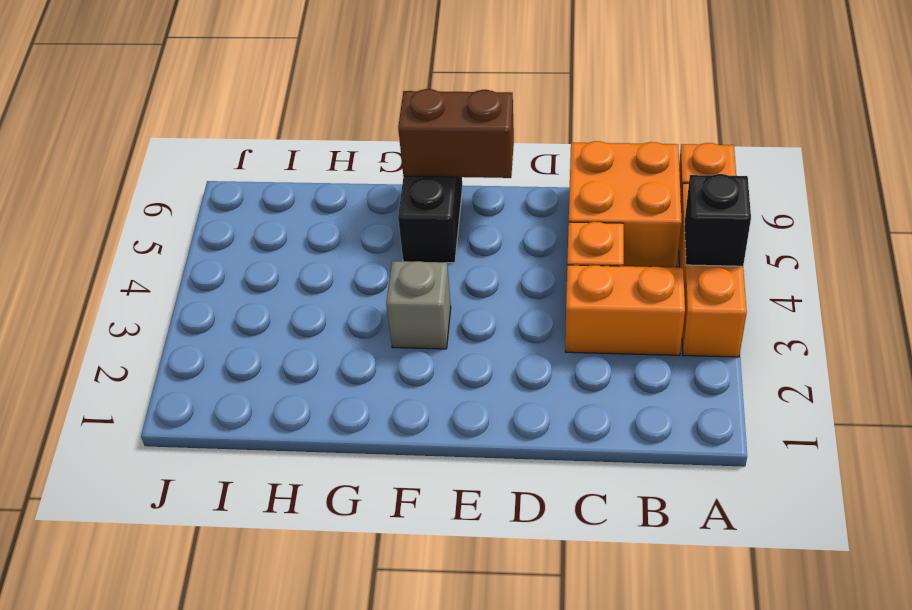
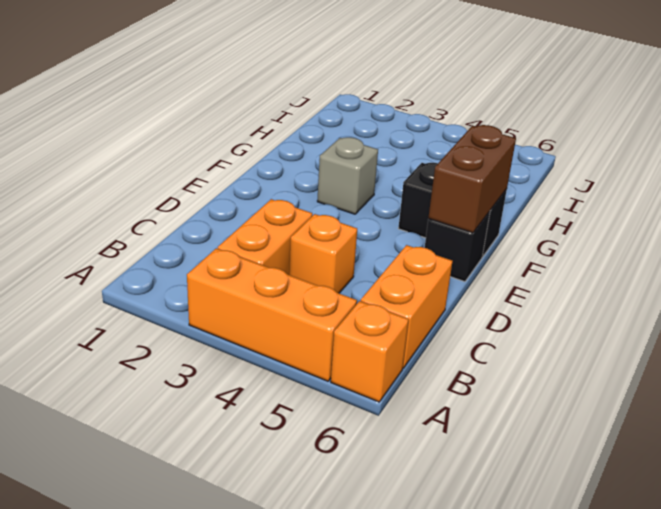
black brick A4 level 2 -> black brick E6 level 1
orange brick B5:C6 level 1 -> orange brick B6:C6 level 1

